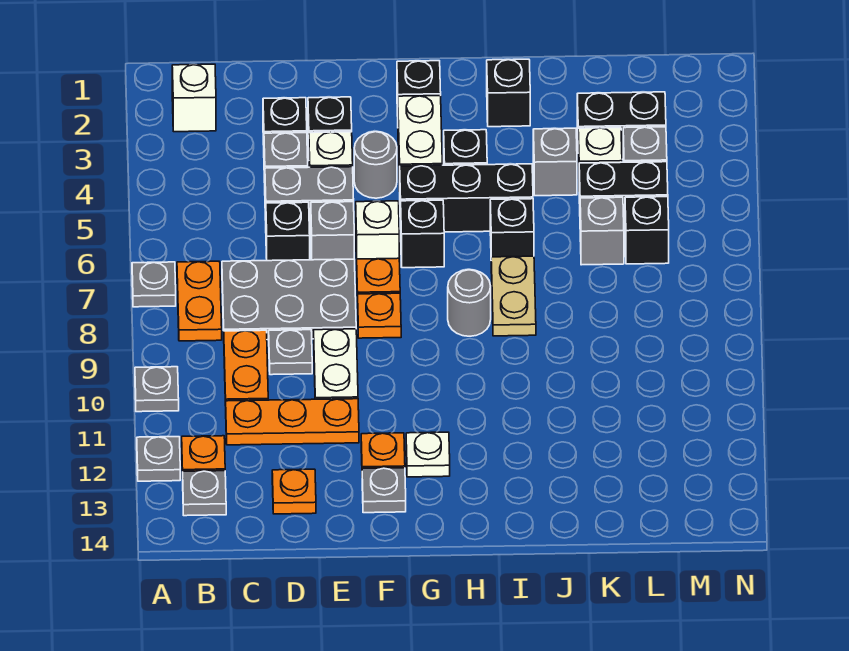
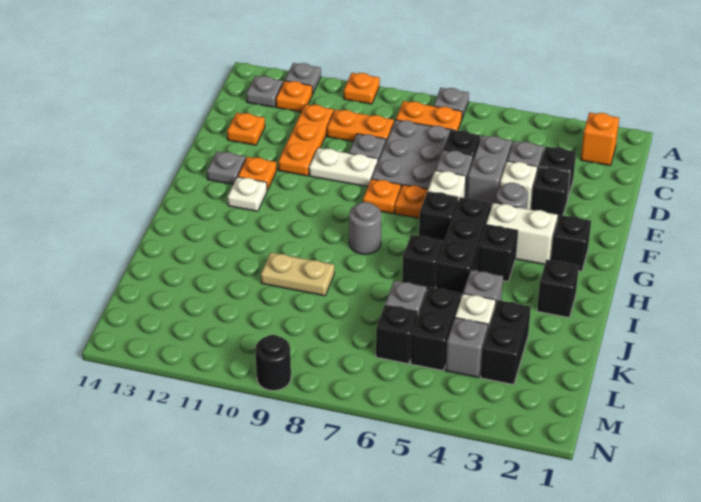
grey plate A10 level 1 -> orange plate A10 level 1
white brick B2 level 1 -> orange brick B2 level 1
tan plate I7:I8 level 1 -> tan plate J9:J10 level 1
none -> black round brick N9 level 1

